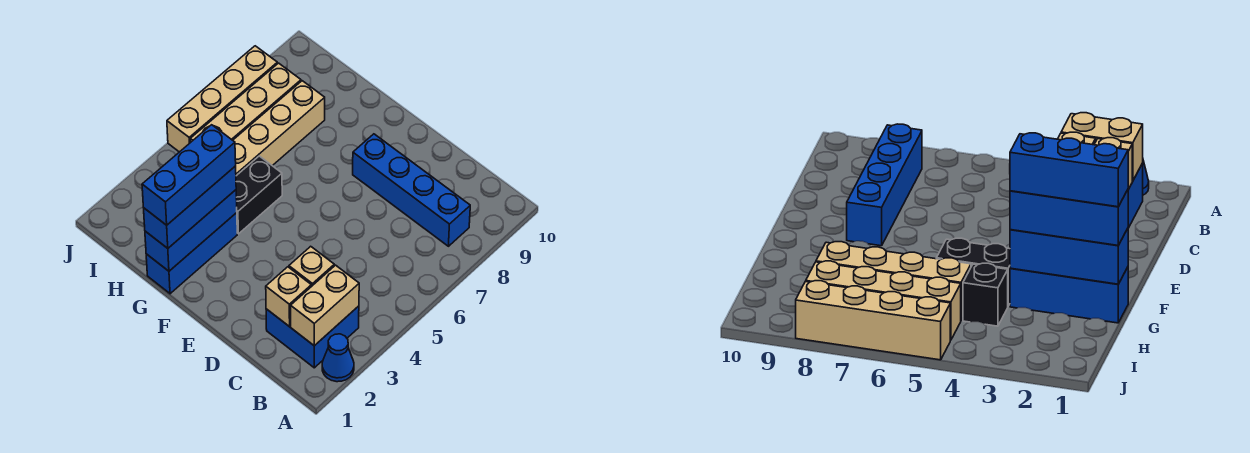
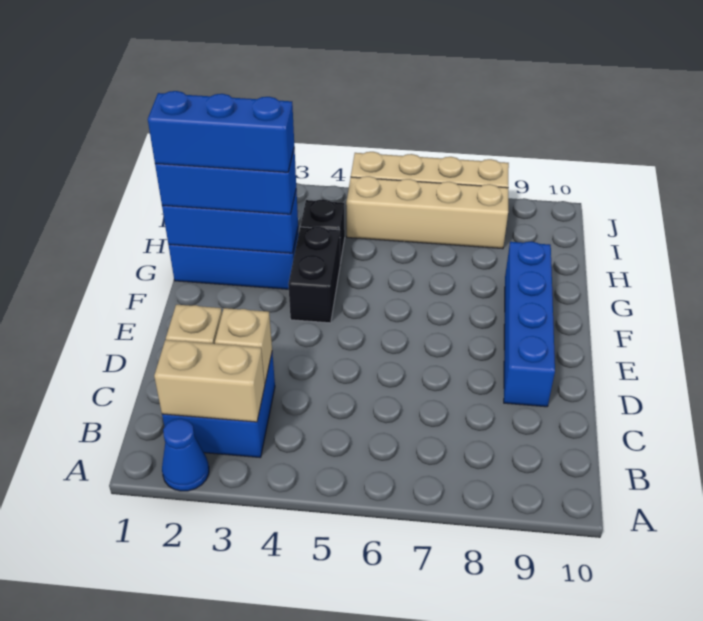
blue brick B8:E8 level 1 -> blue brick D9:G9 level 1
black brick G4:G5 level 1 -> black brick F4:G4 level 1
tan brick H5:H8 level 1 -> none

